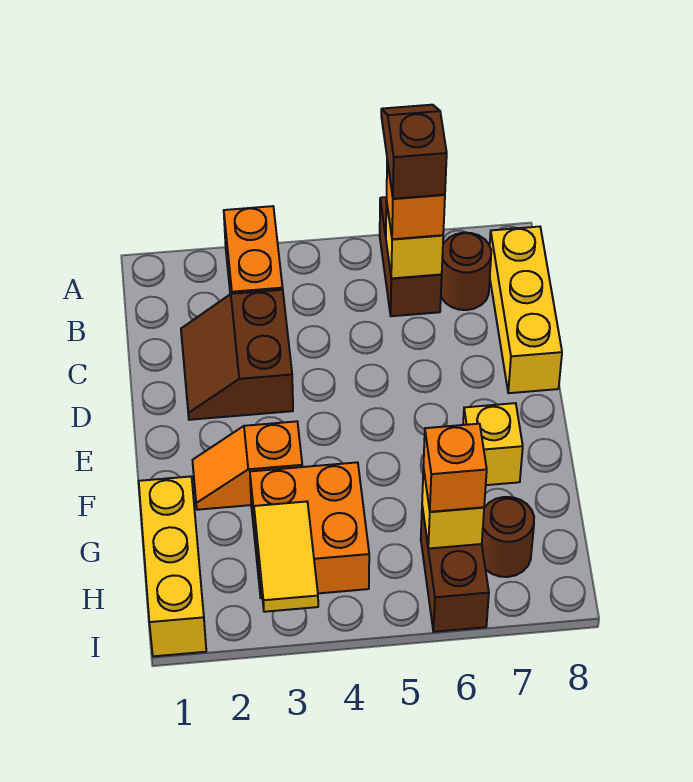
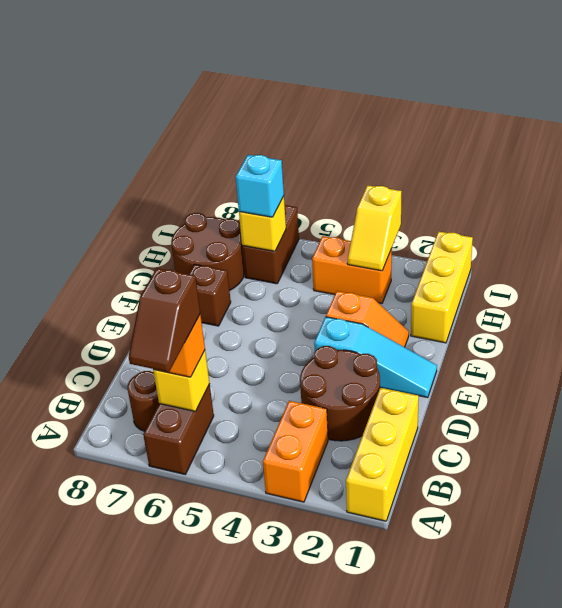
yellow brick B8:D8 level 1 -> yellow brick A1:C1 level 1
brown slope C2:D3 level 1 top 3 -> brown round brick C2:D3 level 1
none -> cyan slope E1:E3 level 1 top 3
yellow brick F7 level 1 -> brown brick F7 level 1
orange brick G3:H4 level 1 -> orange brick H3:H4 level 1
yellow tile H3:I3 level 2 -> yellow slope H3:I3 level 2 top I
orange brick H6 level 3 -> cyan brick H6 level 3
brown round brick H7 level 1 -> brown round brick G7:H8 level 1

